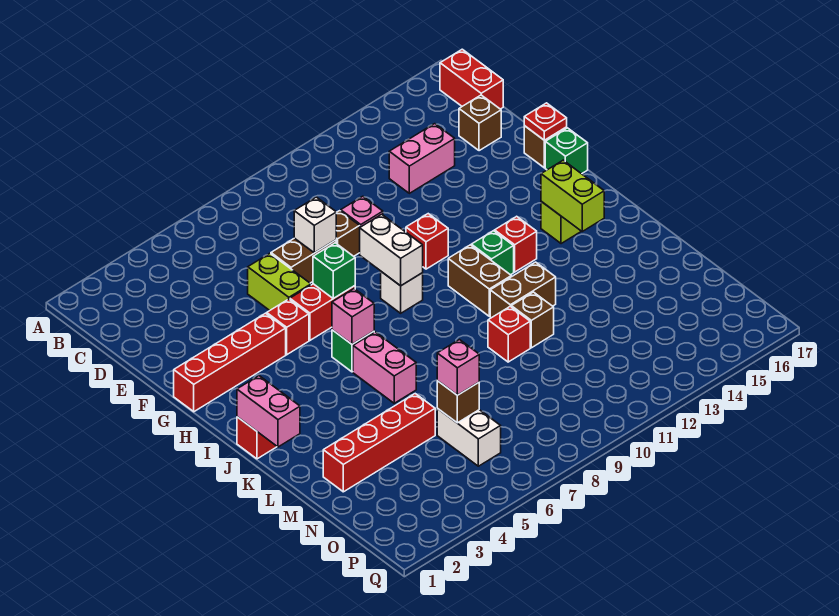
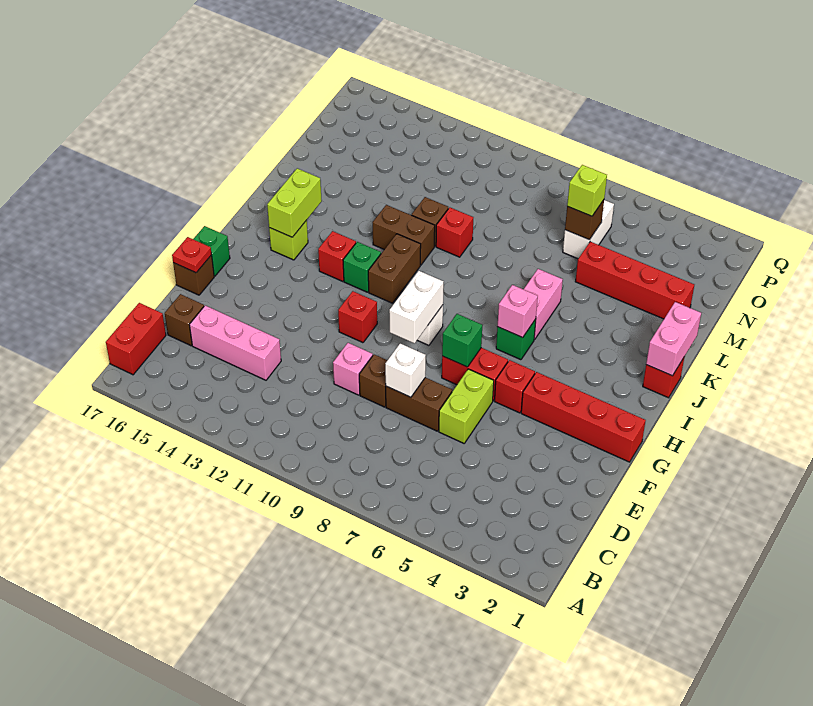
pink brick D13:D14 level 1 -> pink brick D13:D15 level 1
pink brick N6 level 3 -> lime brick N6 level 3

